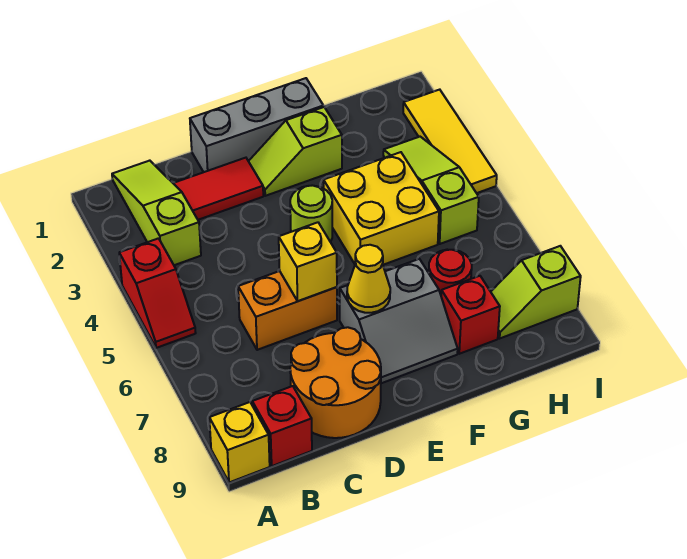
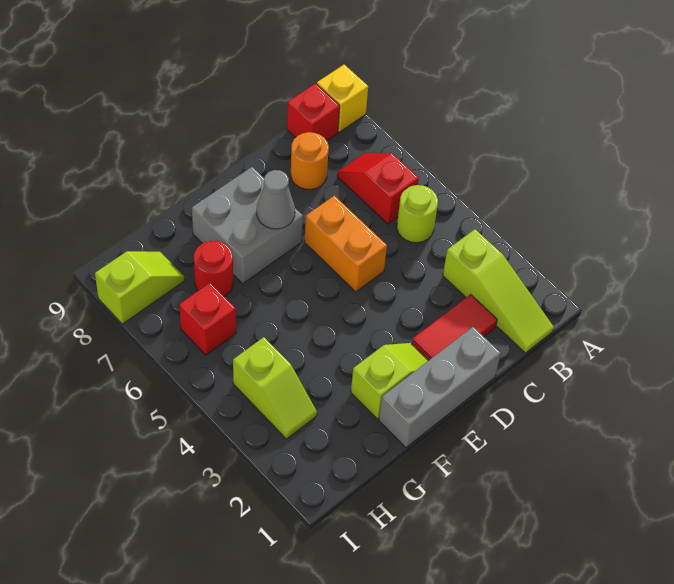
red slope A4:A5 level 1 top 4 -> red slope B6:B7 level 1 top 6
orange brick C6:D6 level 1 -> orange brick D5:D6 level 1
orange round brick C8:D9 level 1 -> orange round brick C8 level 1
yellow brick D6 level 2 -> none
lime round brick E4 level 1 -> lime round brick B5 level 1
grey slope E7:F8 level 1 top 7 -> grey brick E7:F8 level 1
yellow cone E7 level 2 -> grey cone E7 level 2
yellow brick F4:G5 level 1 -> none
red brick G8 level 1 -> red brick H6 level 1
lime slope H3:H5 level 1 top 5 -> lime slope H3:H4 level 1 top 4
yellow tile I2:I4 level 1 -> none

